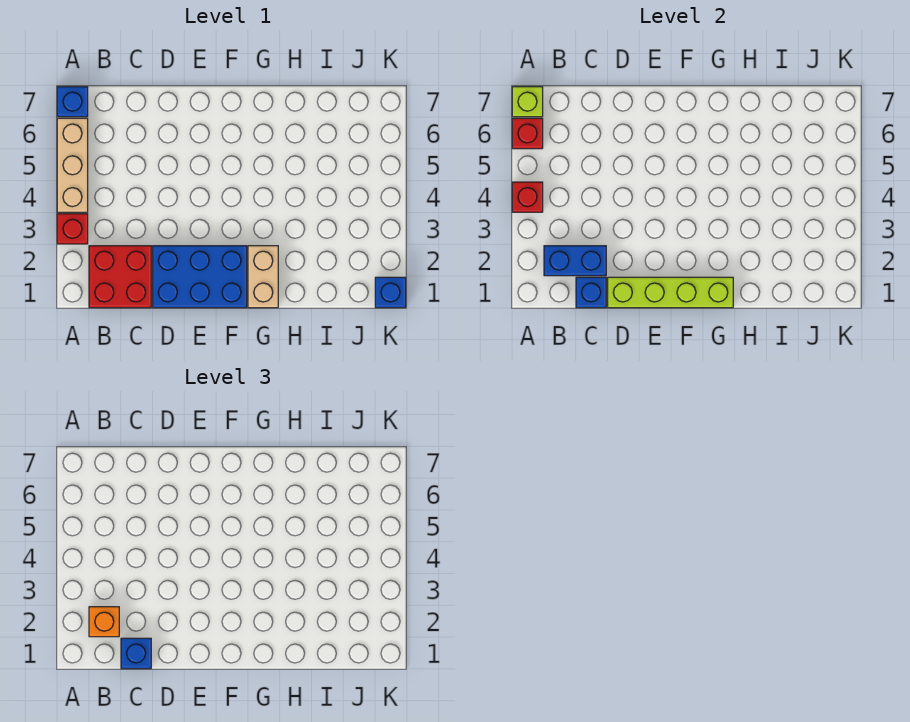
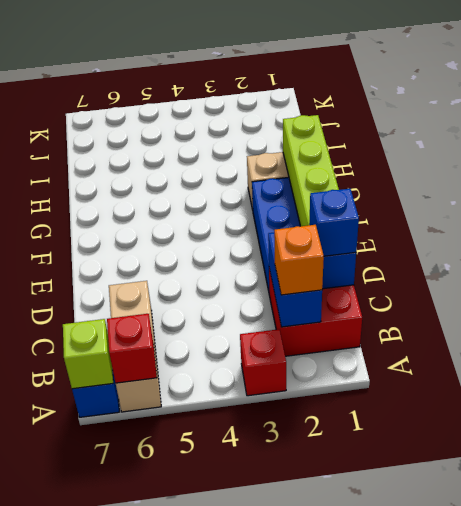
tan brick A4:A6 level 1 -> tan brick A6:C6 level 1
red brick A4 level 2 -> none
blue brick K1 level 1 -> none

